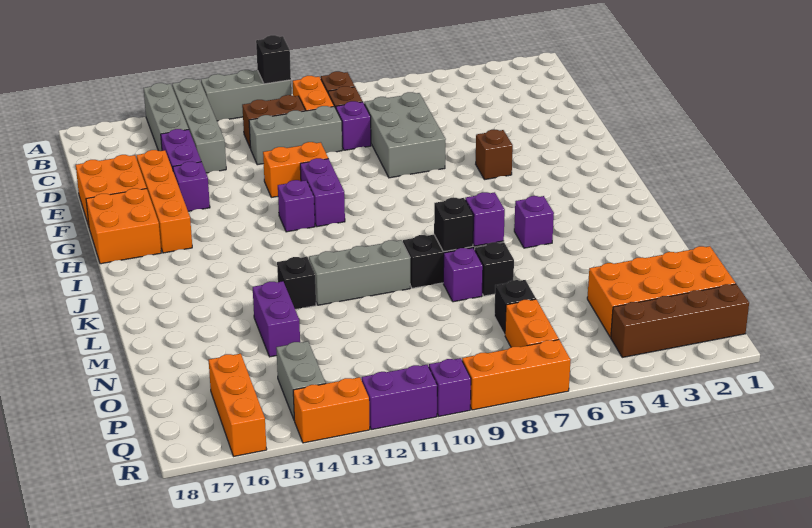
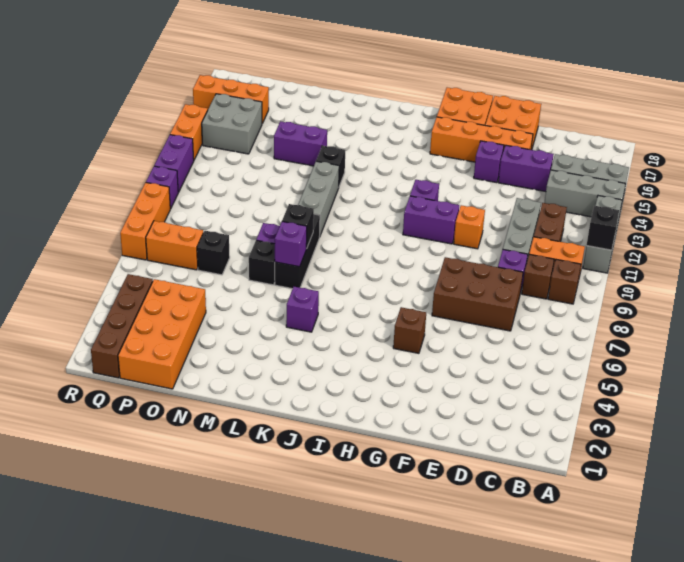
grey brick A14:D14 level 1 -> grey brick A14:C14 level 1
grey brick D7:F8 level 1 -> brown brick D7:F8 level 1
orange brick F11:F12 level 1 -> orange brick F11 level 1
grey brick P14:Q14 level 1 -> grey brick P14:Q15 level 1

